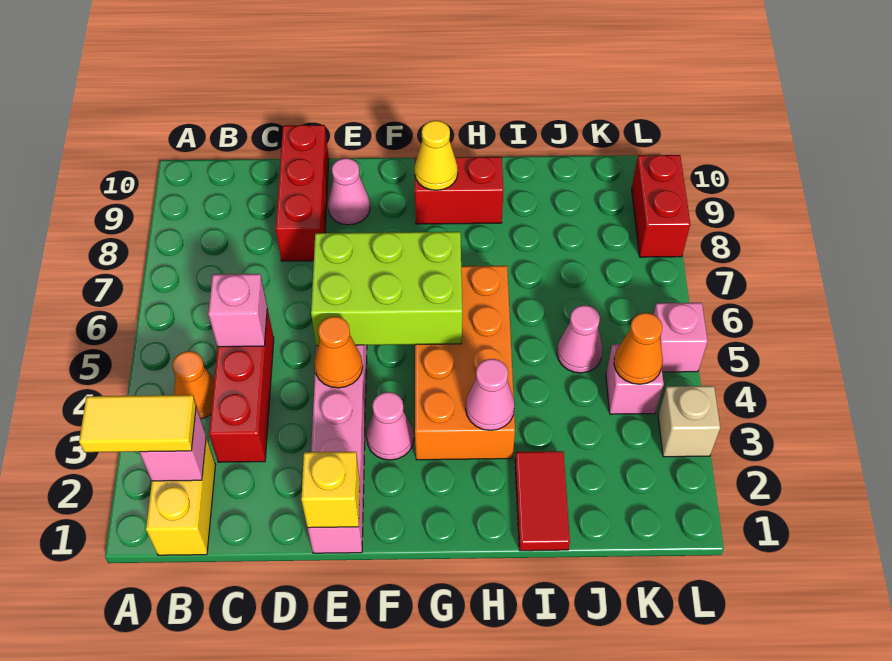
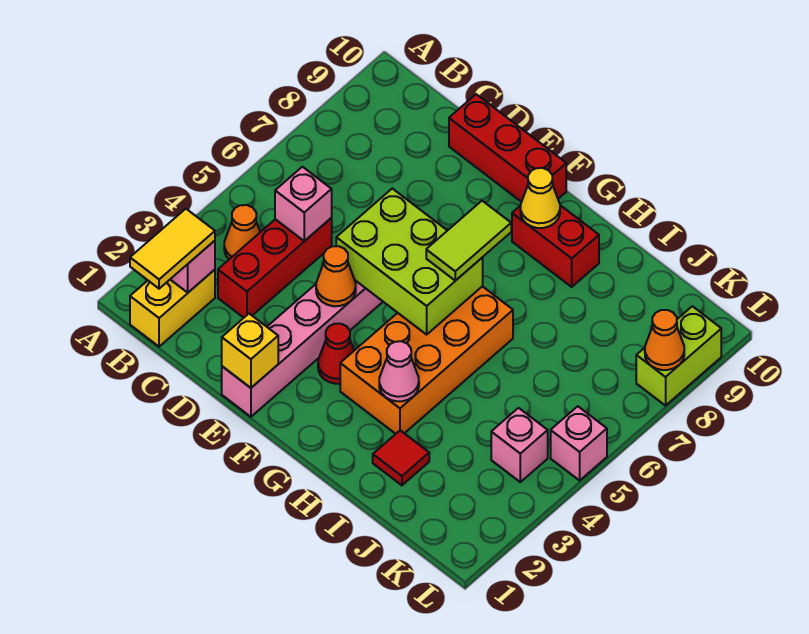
yellow tile A2:B2 level 3 -> yellow tile B1:B2 level 3
red brick D8:D10 level 1 -> red brick D10:F10 level 1
pink cone E9 level 1 -> none
pink cone F3 level 1 -> red cone F3 level 1
none -> lime tile G6:G7 level 3
red tile I1:I2 level 1 -> red tile I2 level 1
pink cone J5 level 1 -> none
orange cone K4 level 2 -> orange cone L8 level 2
tan brick L3 level 1 -> none
red brick L8:L9 level 1 -> lime brick L8:L9 level 1

